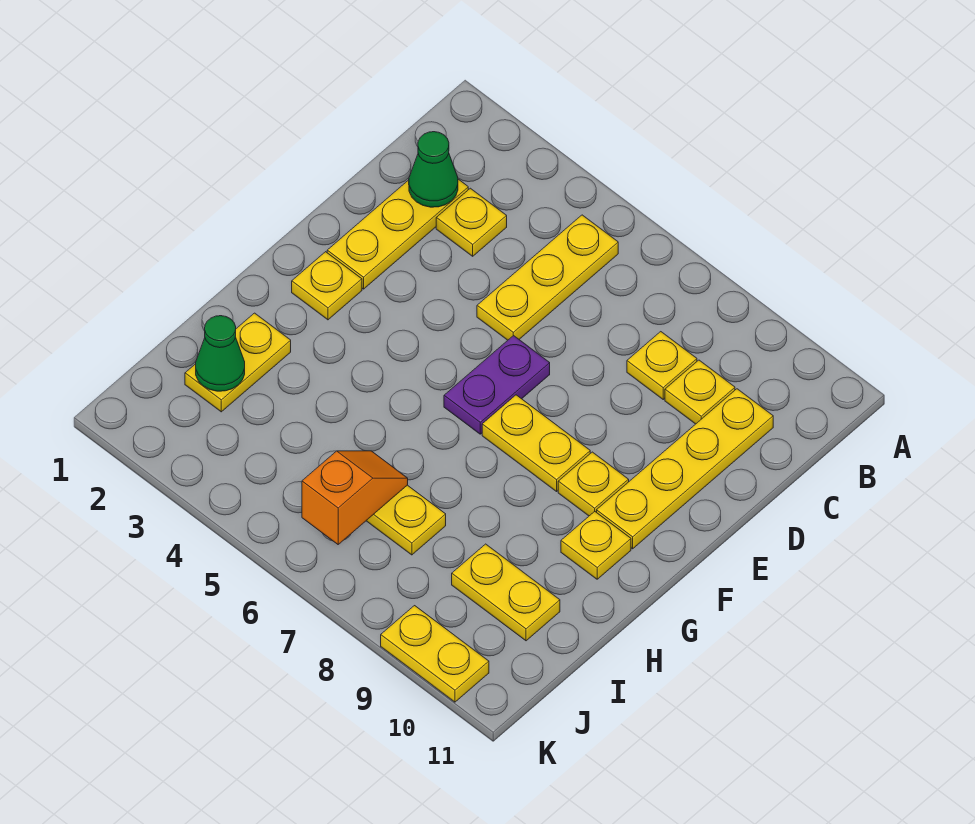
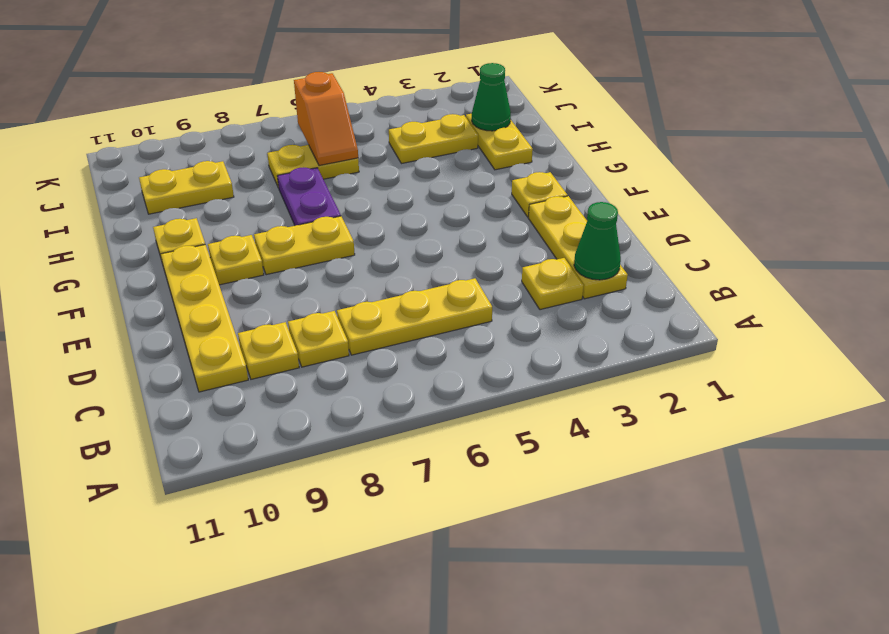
yellow plate B5:D5 level 1 -> yellow plate C5:C7 level 1
purple plate E6:F6 level 1 -> purple plate G7:H7 level 1
yellow plate K9:K10 level 1 -> yellow plate I3:I4 level 1

